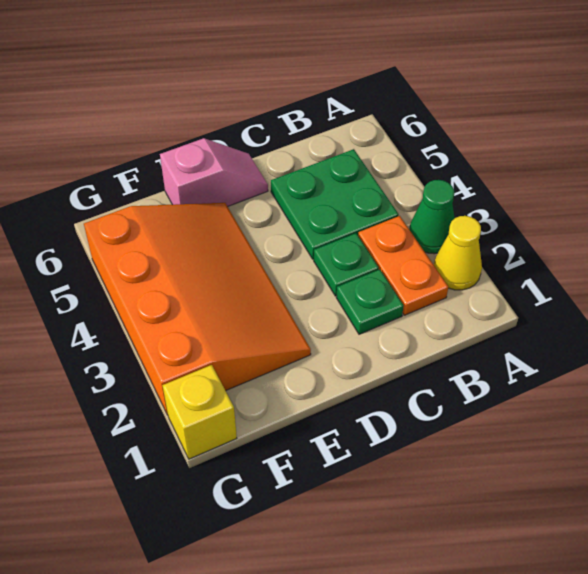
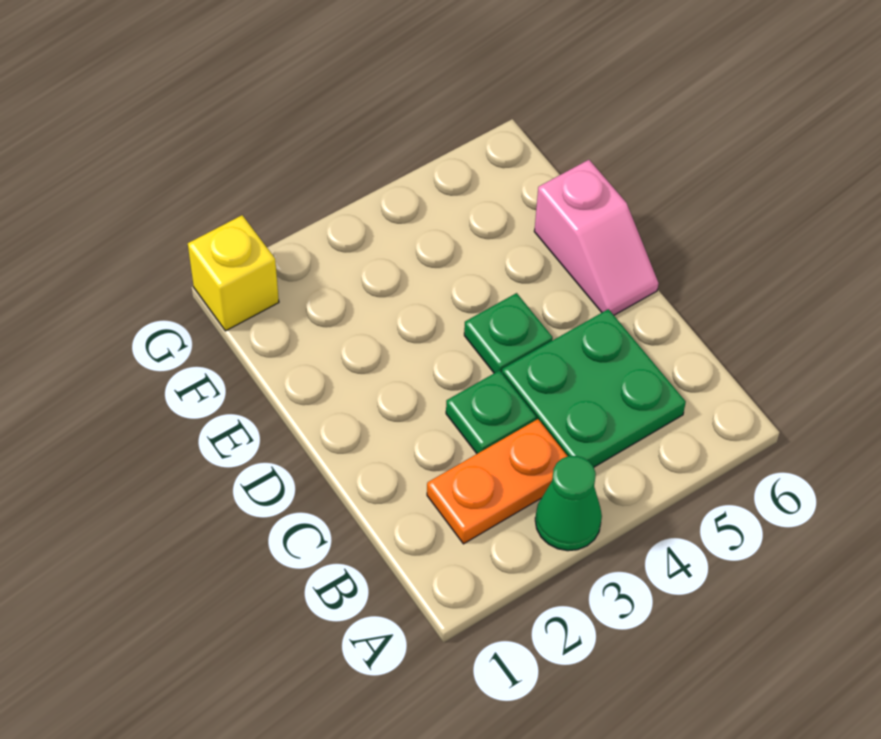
yellow cone A2 level 1 -> none
green plate C2 level 1 -> green plate D4 level 1
orange slope E2:G5 level 1 top G -> none

